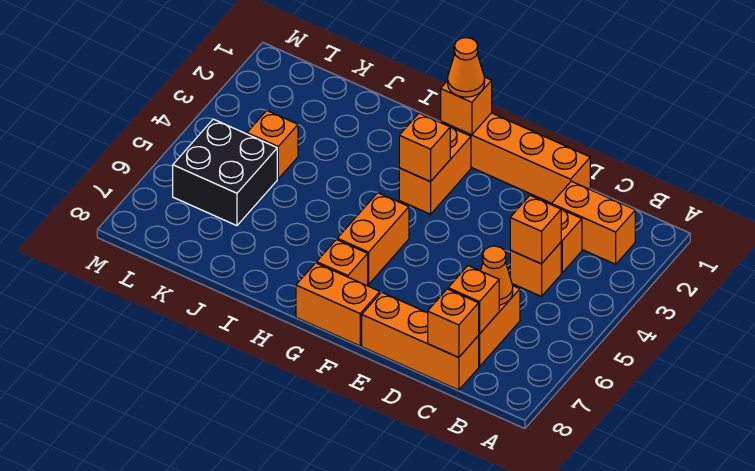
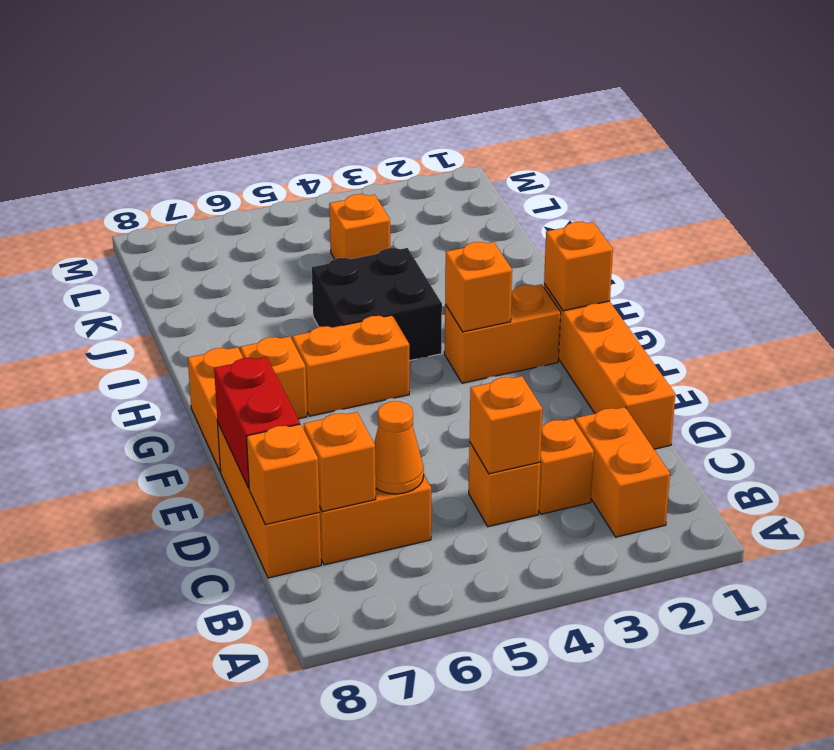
none -> red brick D8:E8 level 2
orange cone G1 level 3 -> none
black brick K5:L6 level 1 -> black brick H4:I5 level 1

